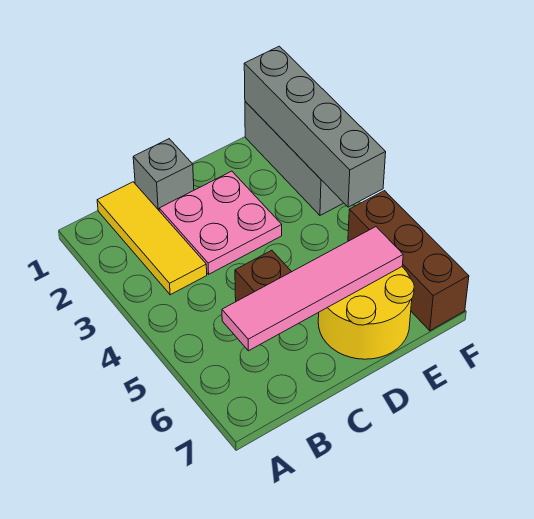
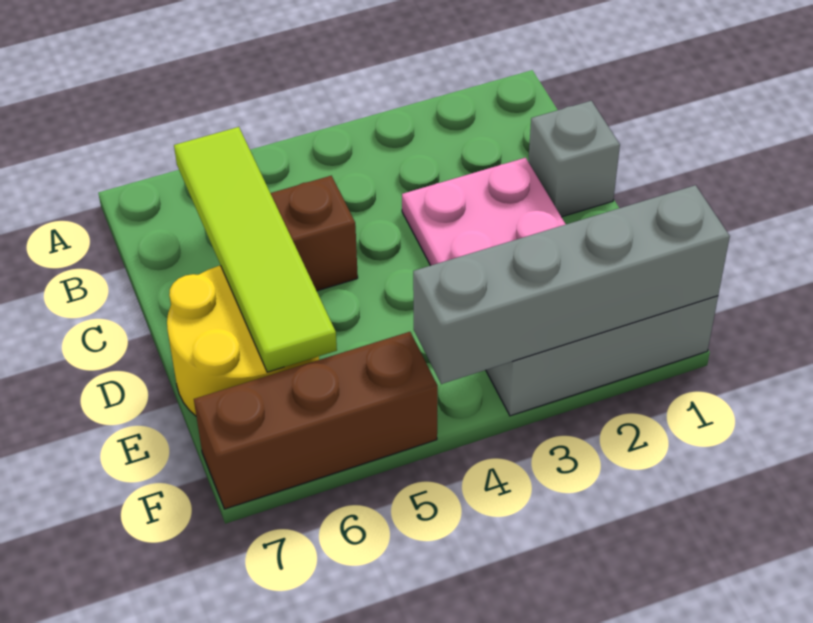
yellow tile B1:B3 level 1 -> none
pink tile B6:E6 level 2 -> lime tile B6:E6 level 2

